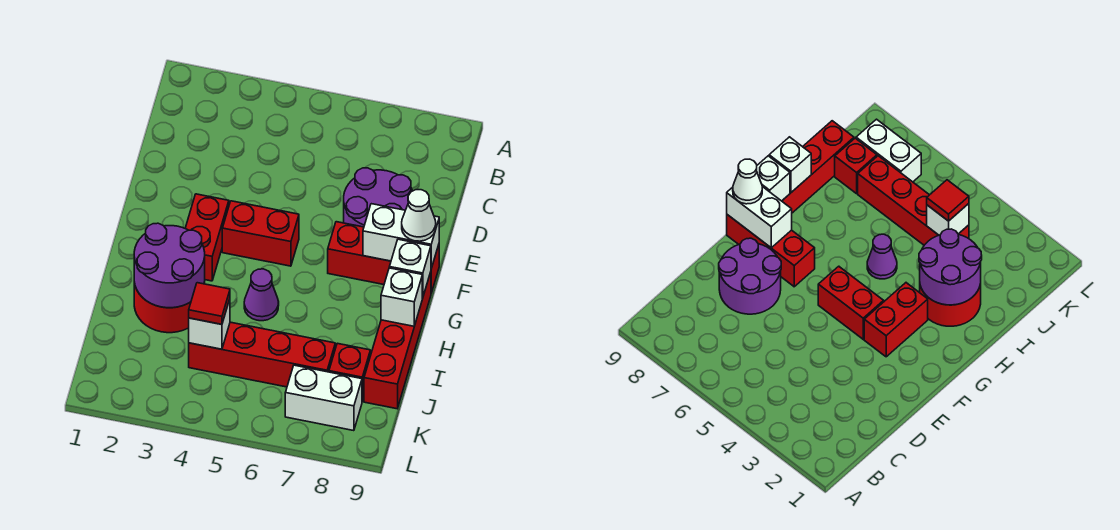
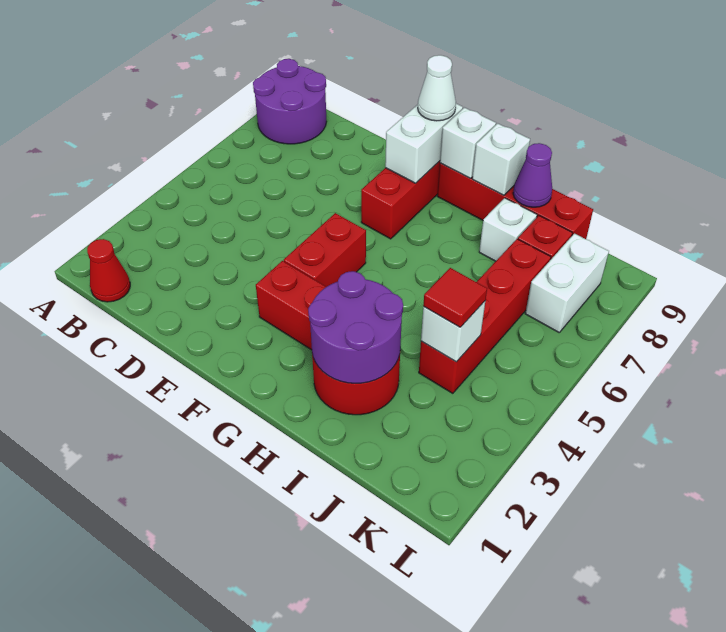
none -> red cone B1 level 1
purple round brick D7:E8 level 1 -> purple round brick A8:B9 level 1
purple cone H5 level 1 -> purple cone I9 level 2
none -> white brick I8 level 1

